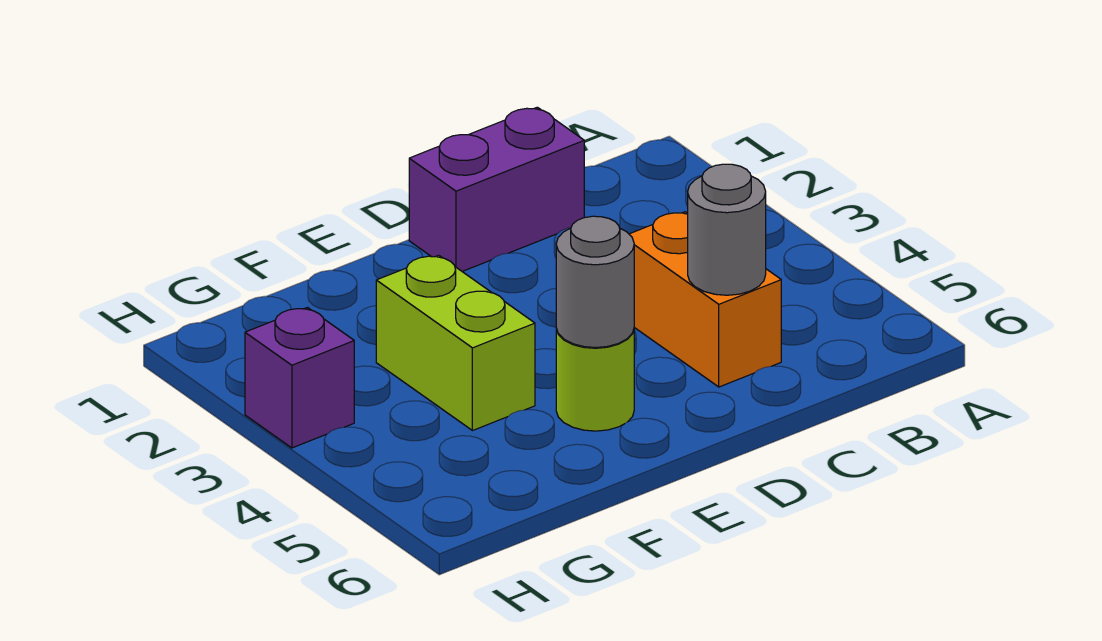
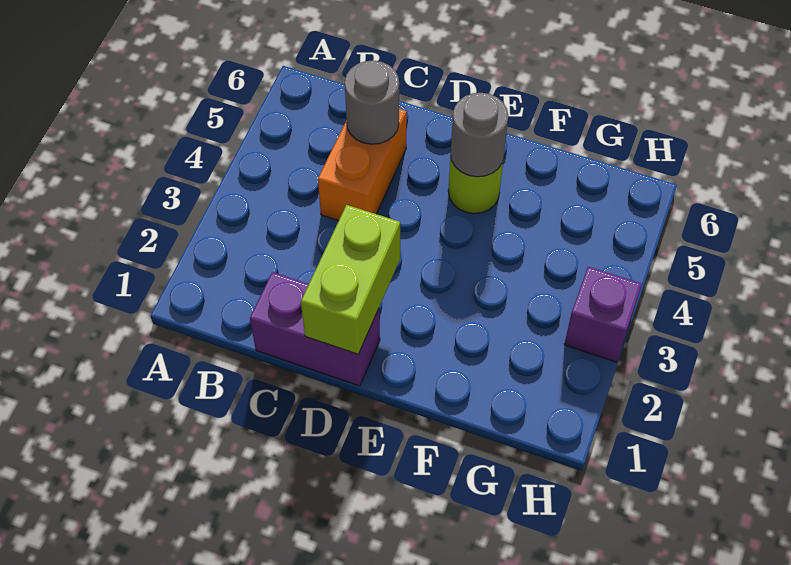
lime brick F3:F4 level 1 -> lime brick D1:D2 level 2

